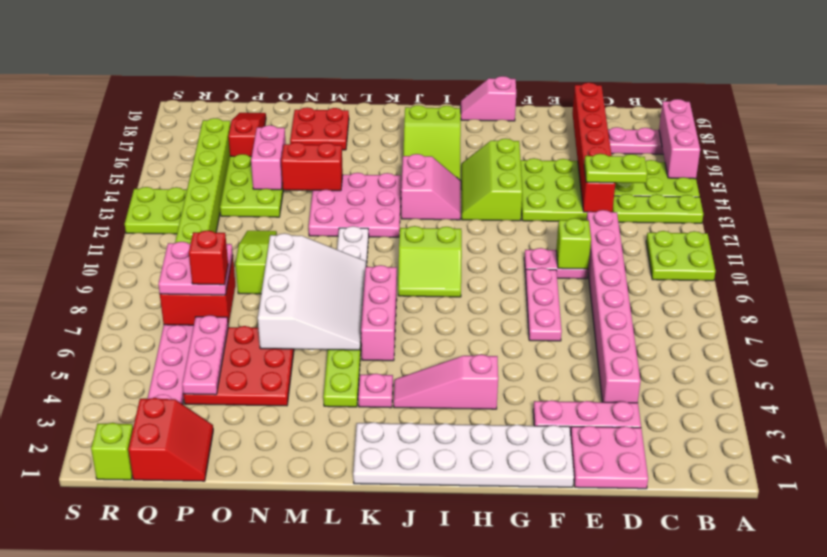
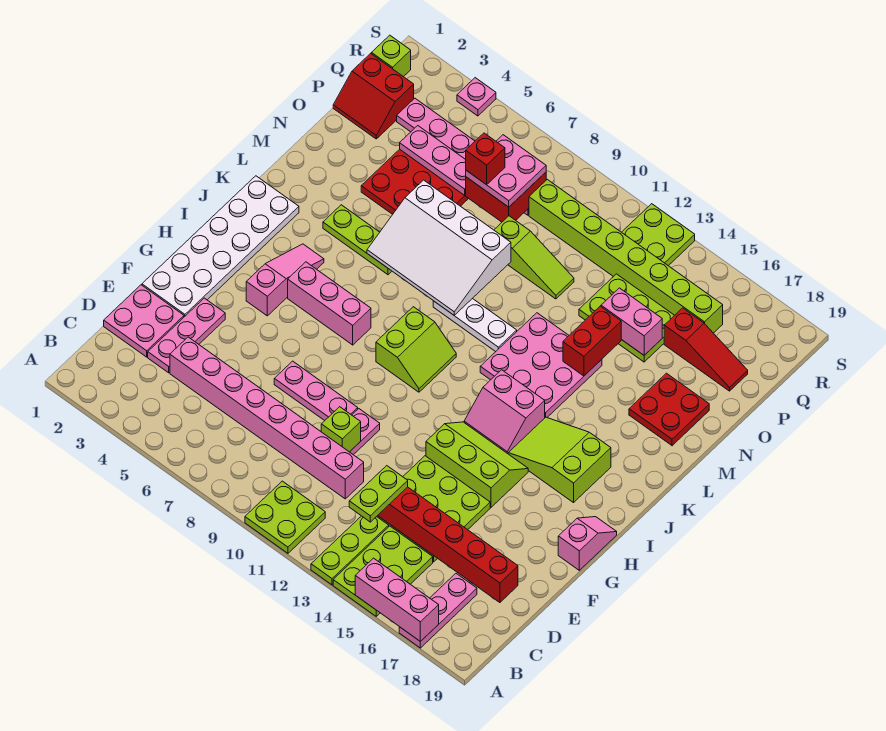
lime slope I9:J10 level 1 top 10 -> lime slope I9:J10 level 1 top 9
pink plate K4 level 1 -> pink plate S4 level 1
pink brick K6:K8 level 1 -> pink brick I5:I7 level 1

